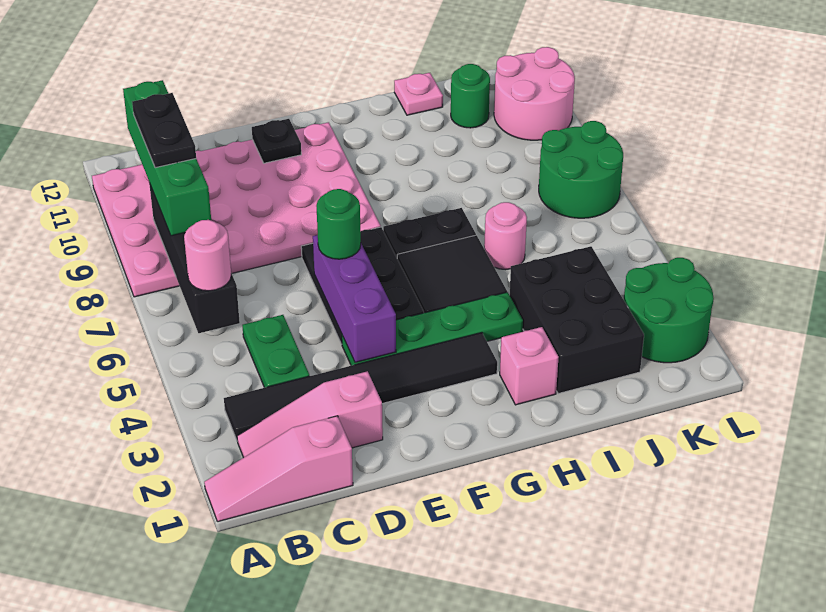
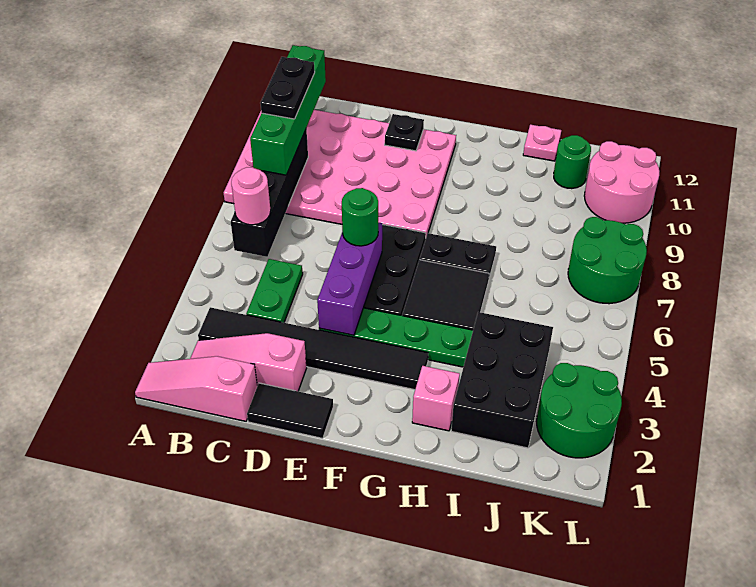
none -> black tile D1:E1 level 1
pink round brick I6 level 1 -> none

